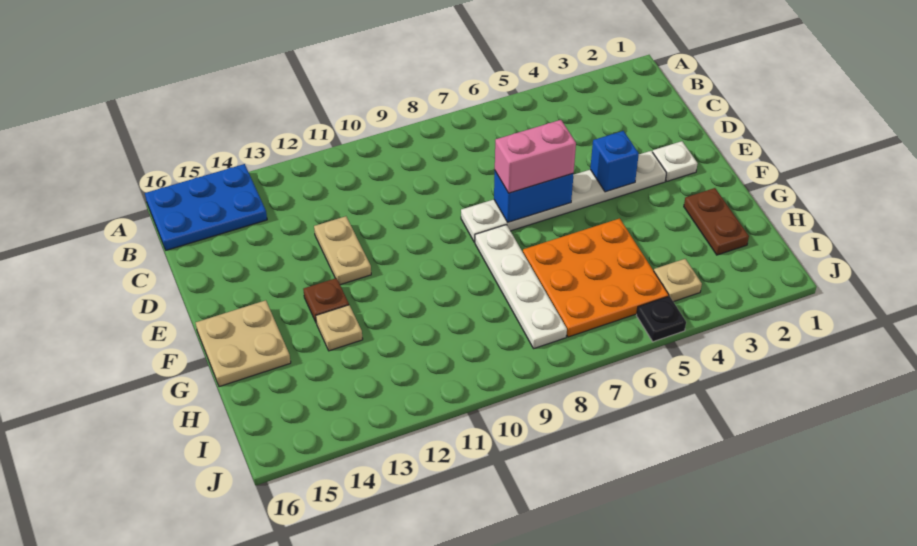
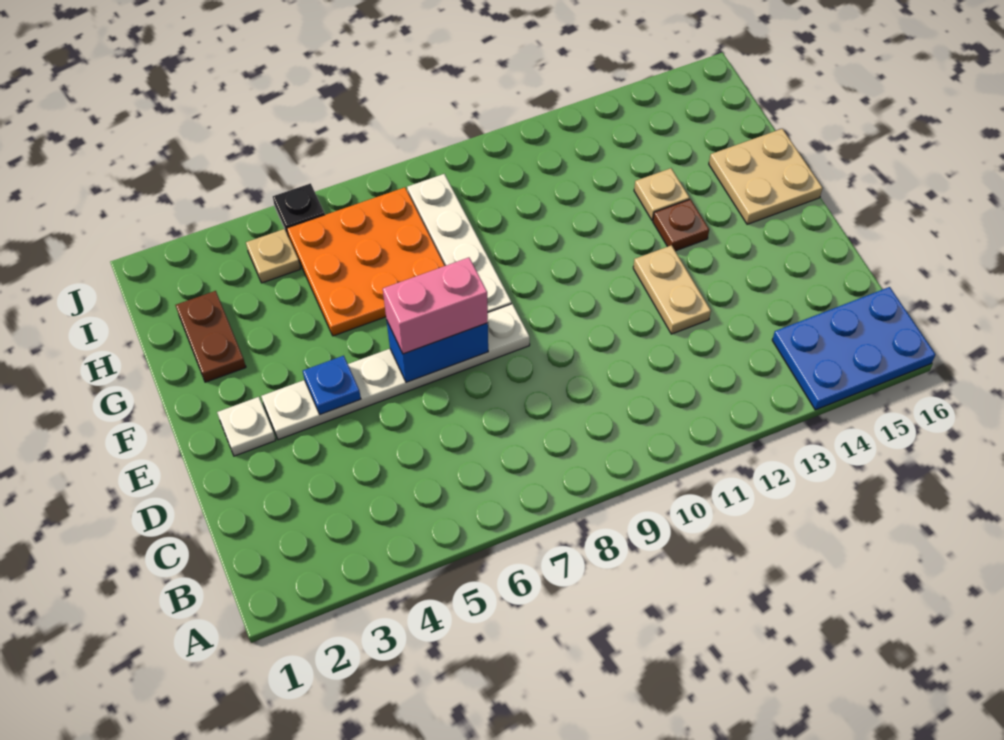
blue brick E4 level 2 -> blue plate E4 level 2

